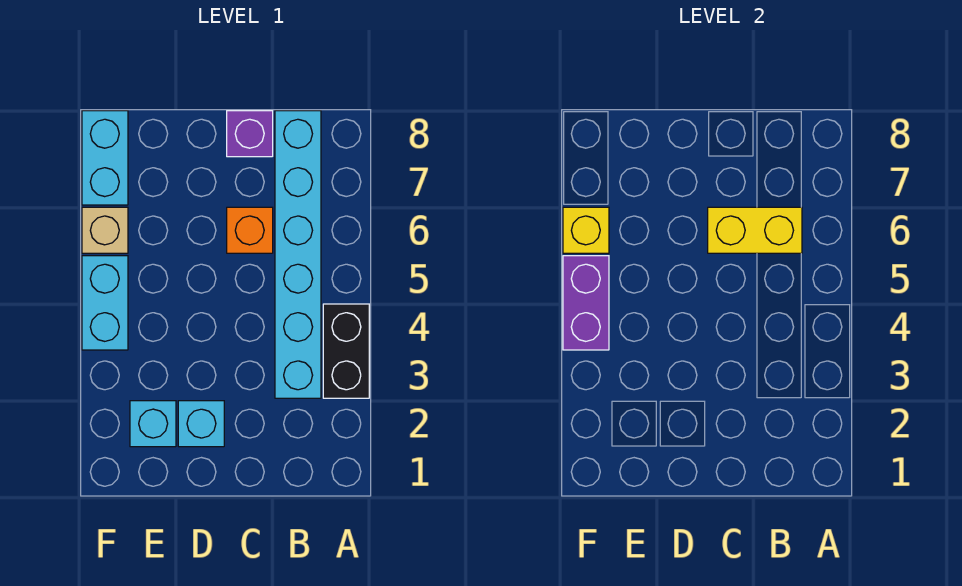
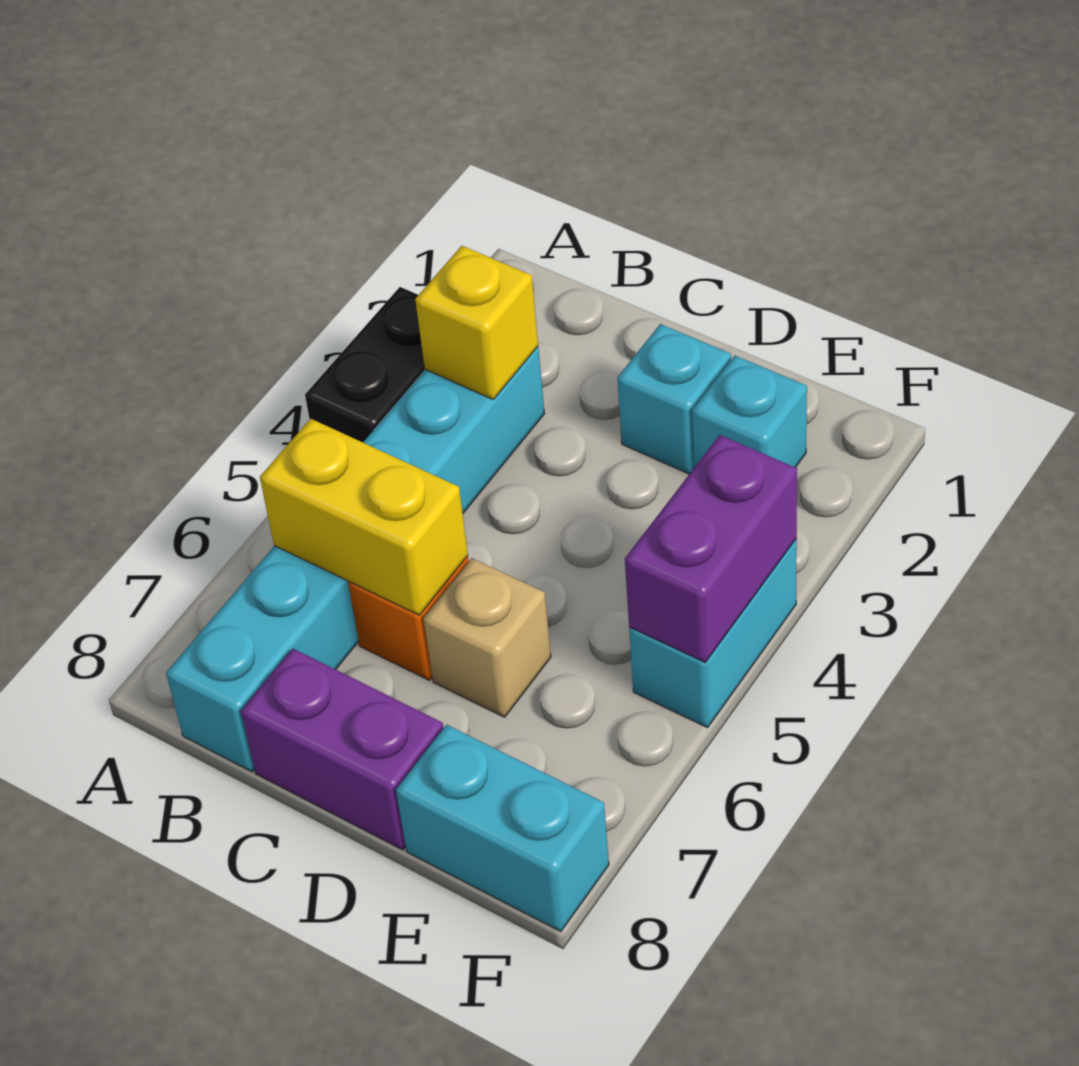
purple brick C8 level 1 -> purple brick C8:D8 level 1
tan brick F6 level 1 -> tan brick D6 level 1
yellow brick F6 level 2 -> yellow brick B3 level 2
cyan brick F7:F8 level 1 -> cyan brick E8:F8 level 1

